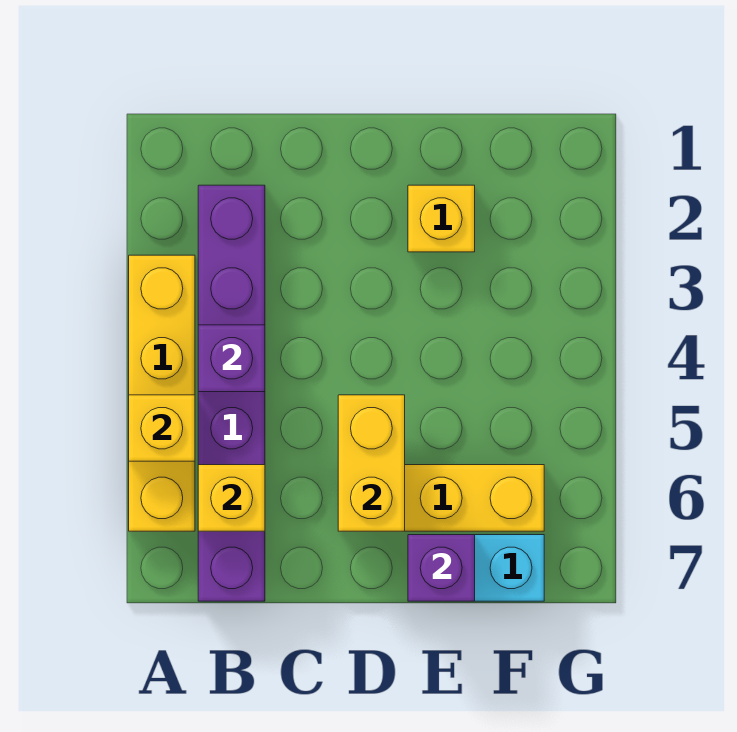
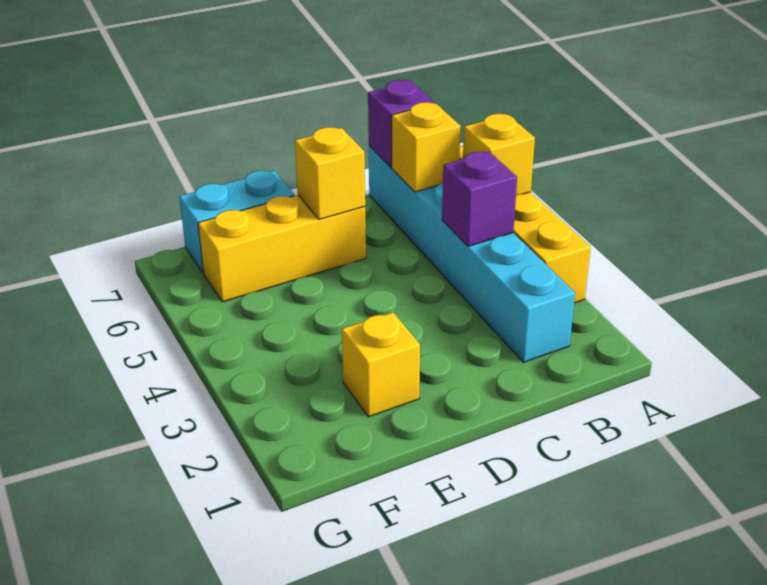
purple brick B2:B7 level 1 -> cyan brick B2:B7 level 1
yellow brick D5:D6 level 2 -> yellow brick D6 level 2
purple brick E7 level 2 -> purple brick B7 level 2

